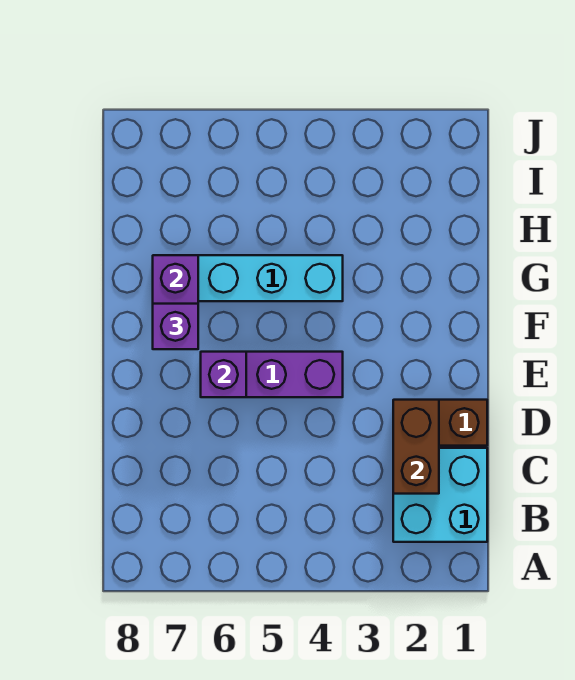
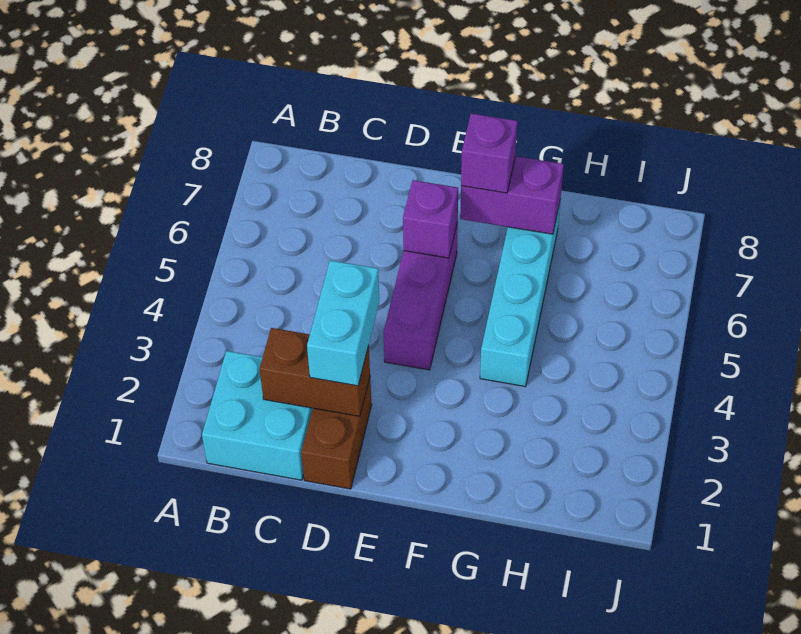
none -> cyan brick D2:D3 level 3

